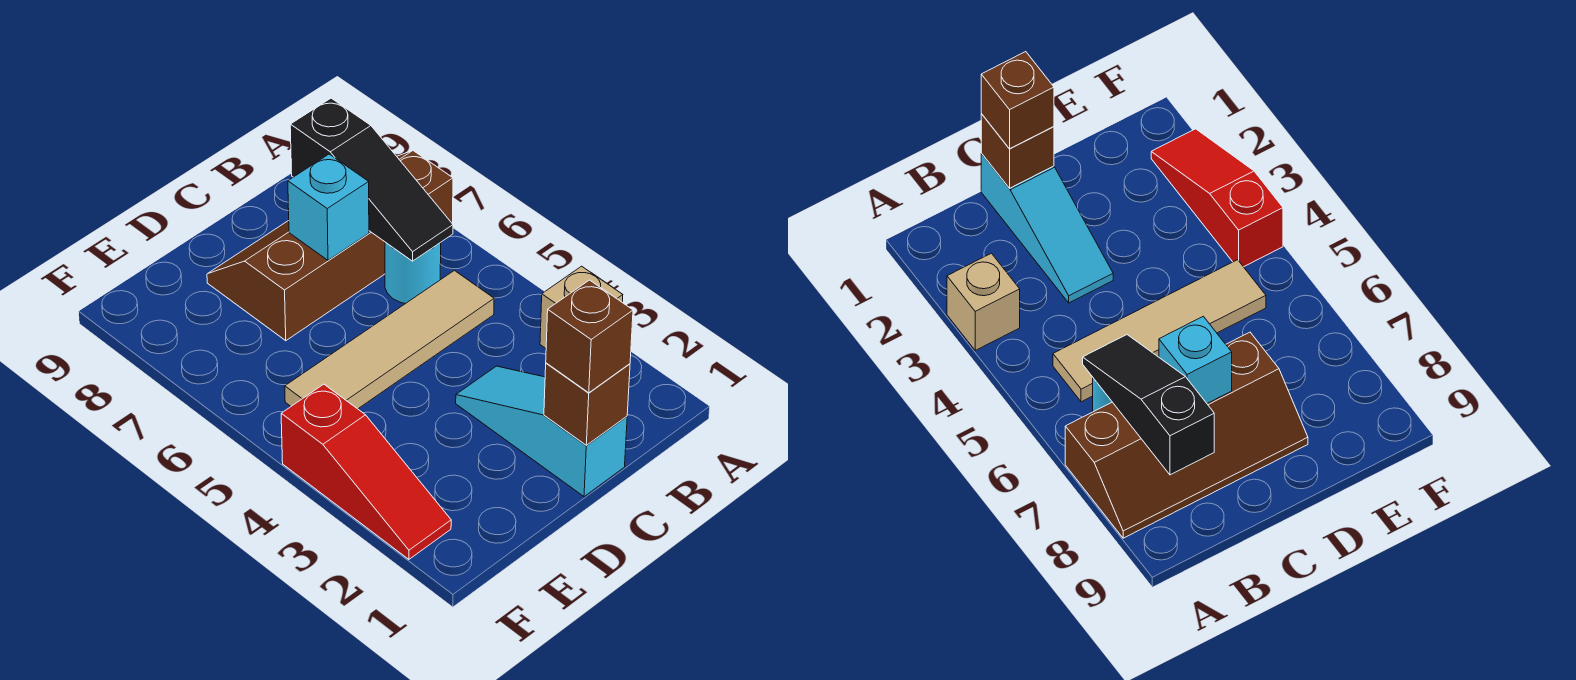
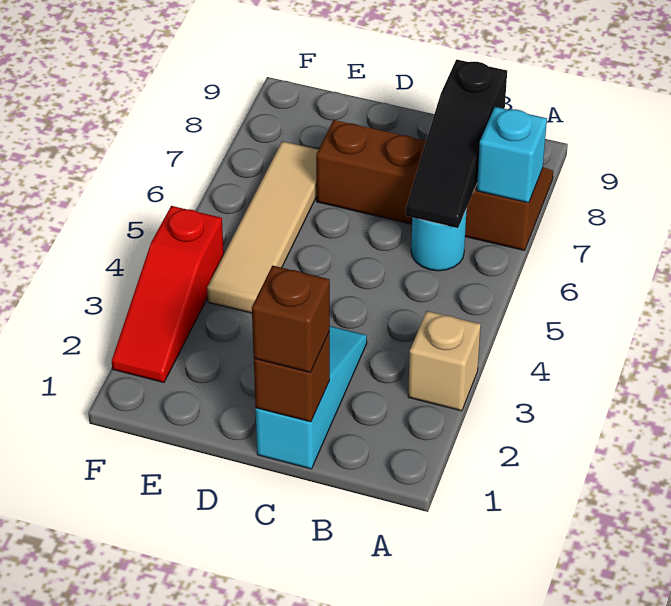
tan tile B5:E5 level 1 -> tan tile E4:E7 level 1
cyan brick C7 level 2 -> cyan brick A7 level 2

